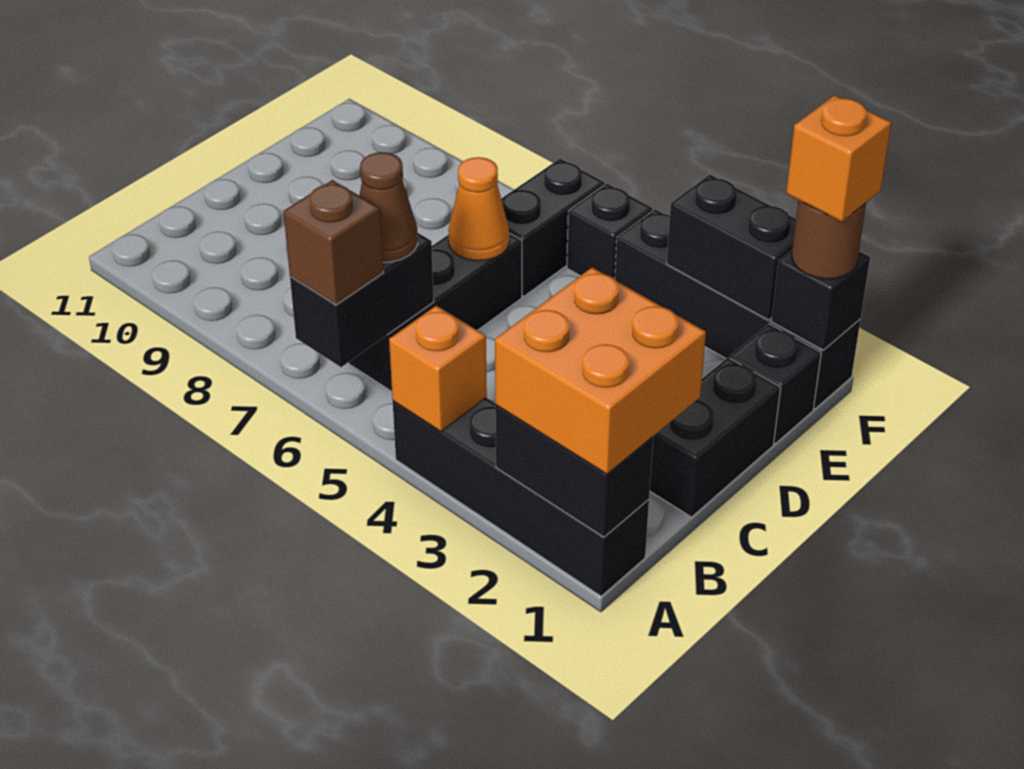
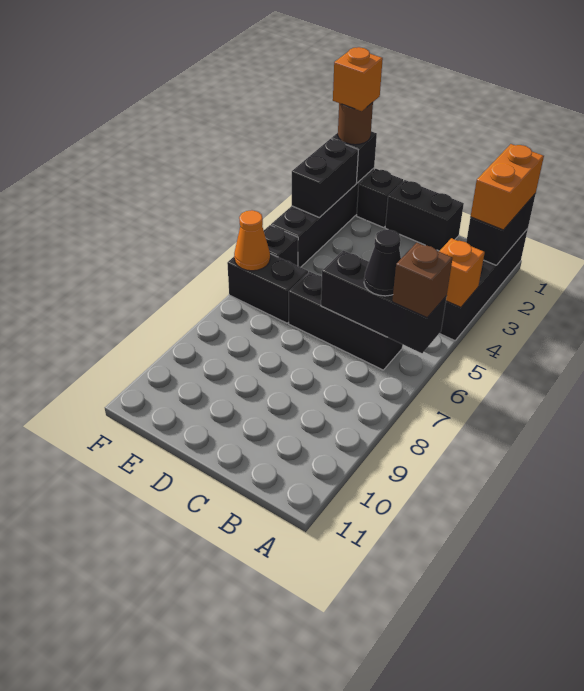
orange brick A1:B2 level 3 -> orange brick A1:A2 level 3
black brick A6:B6 level 2 -> black brick A6:C6 level 2
brown cone B6 level 3 -> black cone B6 level 3
orange cone D6 level 2 -> orange cone F6 level 2

